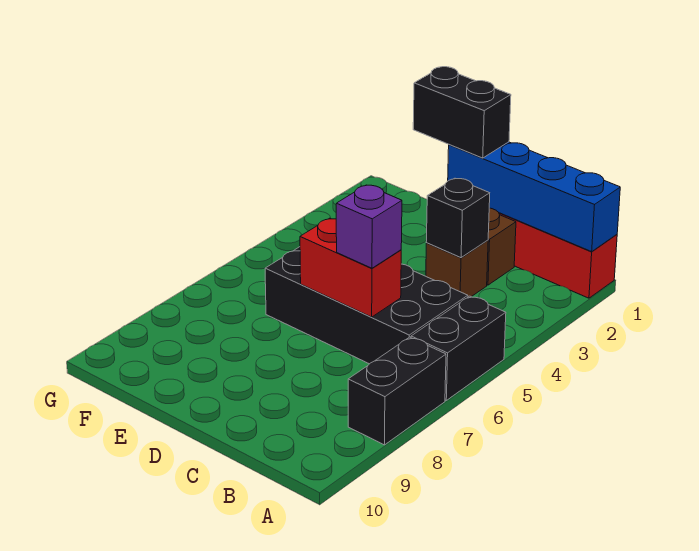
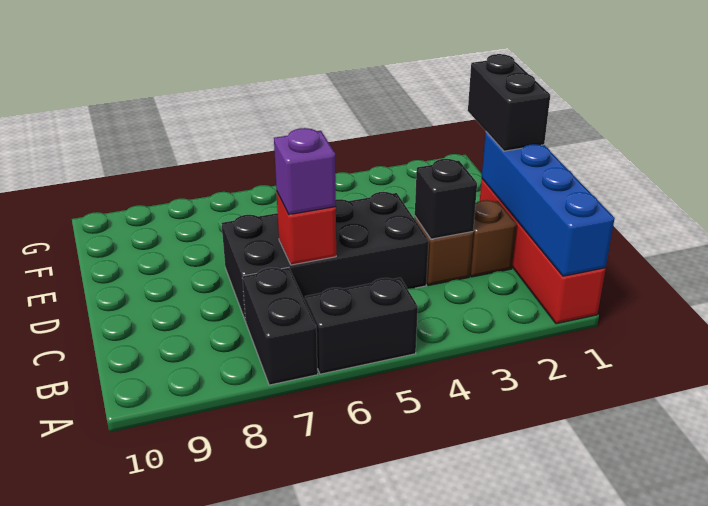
black brick A7:A8 level 1 -> black brick A7:B7 level 1
black brick B5:E6 level 1 -> black brick C4:D7 level 1
red brick C6:D6 level 2 -> red brick C6 level 2

